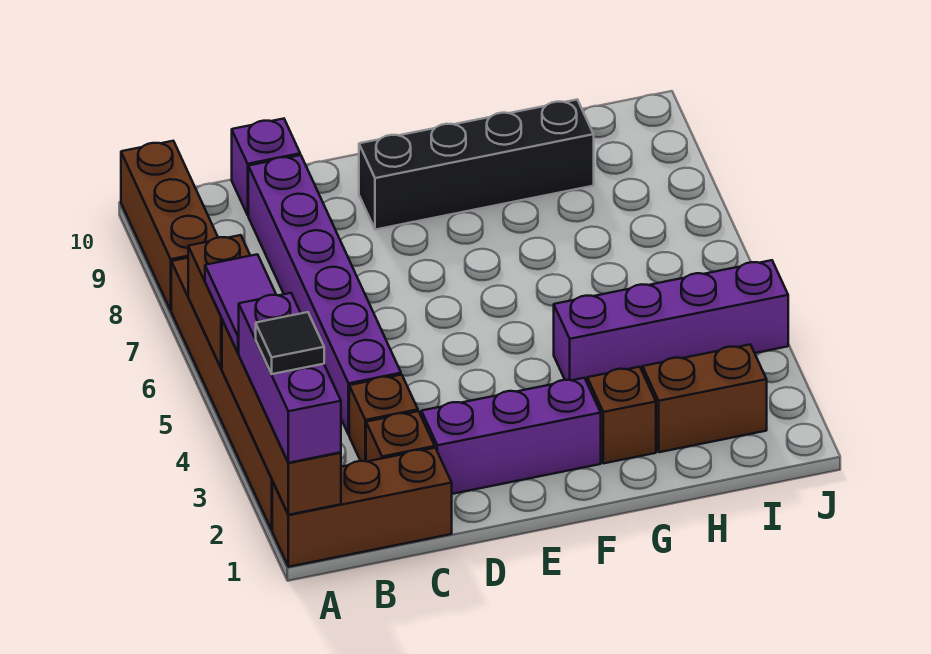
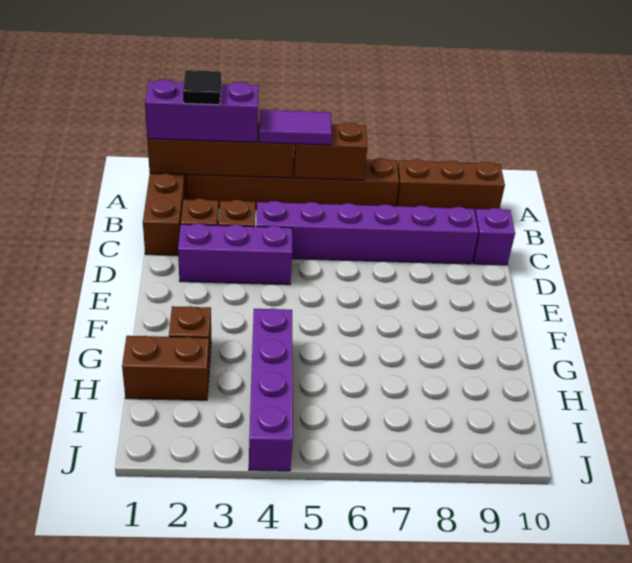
purple brick D2:F2 level 1 -> purple brick D2:D4 level 1
black brick E9:H9 level 1 -> none
brown brick H2:I2 level 1 -> brown brick H1:H2 level 1

